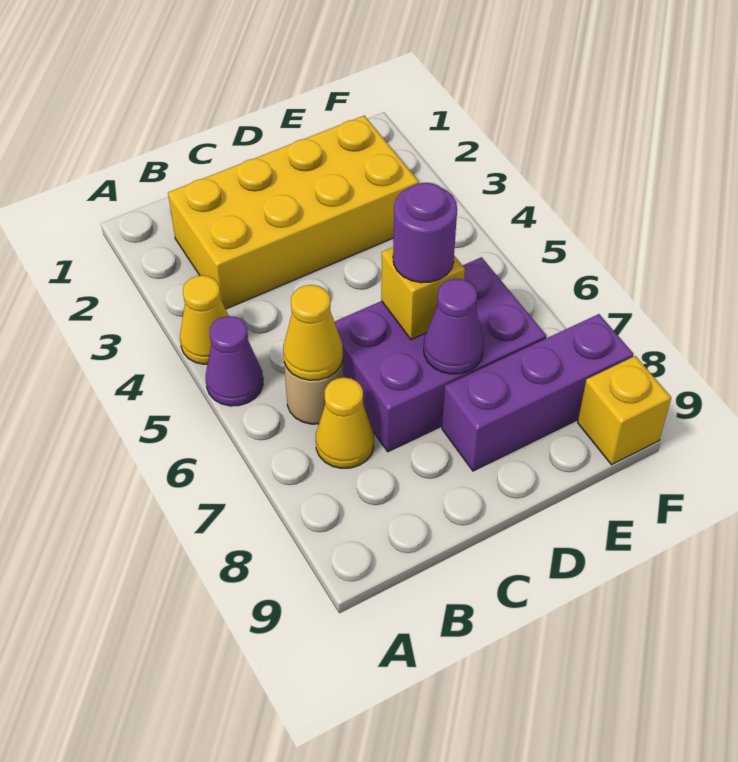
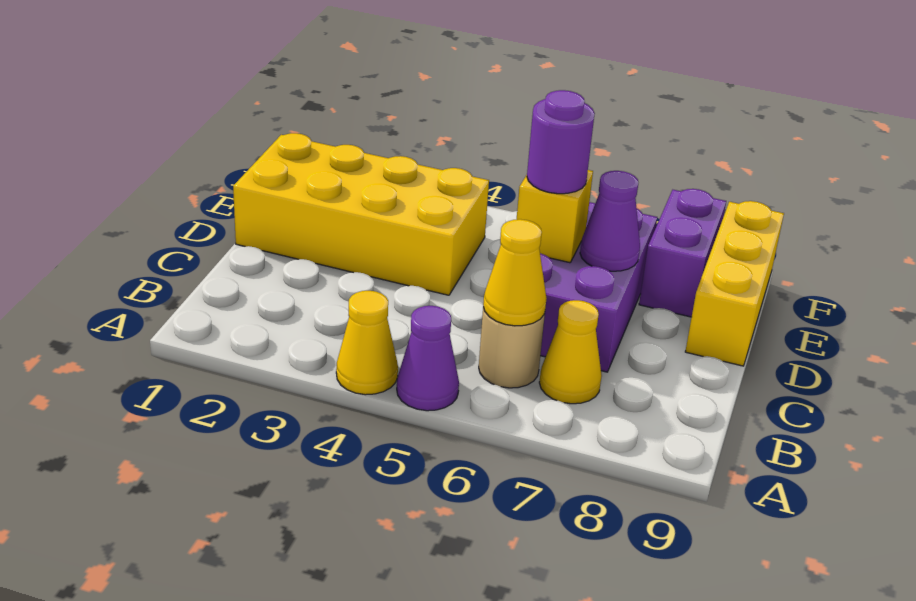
yellow brick B2:E3 level 1 -> yellow brick D1:E4 level 1
purple brick D8:F8 level 1 -> purple brick E8:F8 level 1
yellow brick F9 level 1 -> yellow brick D9:F9 level 1

